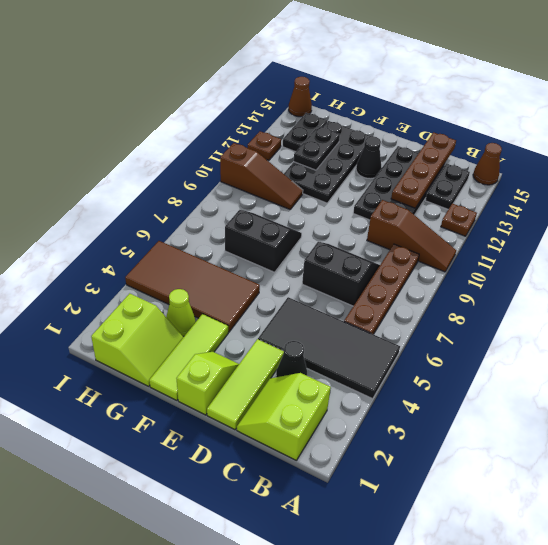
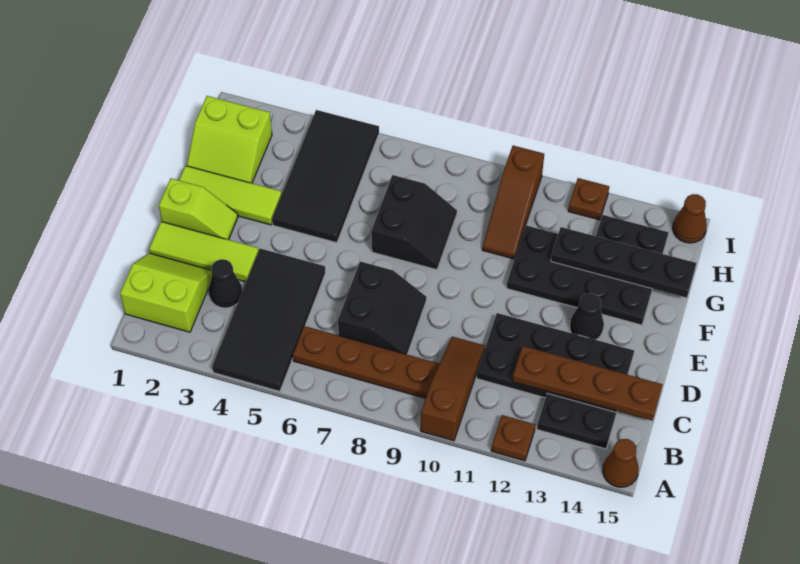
brown slope A10:C10 level 1 top C -> brown slope A10:C10 level 1 top A
brown tile F4:I5 level 1 -> black tile F4:I5 level 1
lime cone G3 level 1 -> none
black plate G12:G13 level 2 -> black plate G12:G15 level 2

